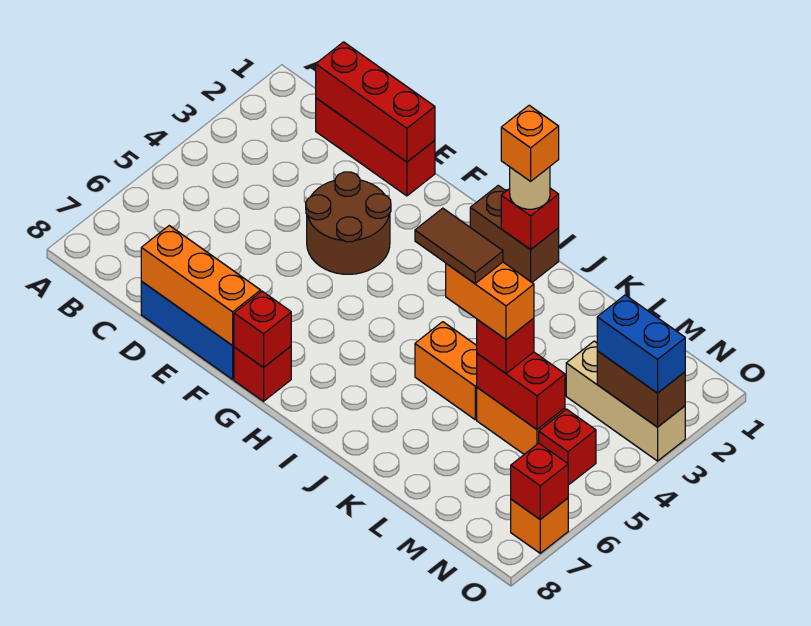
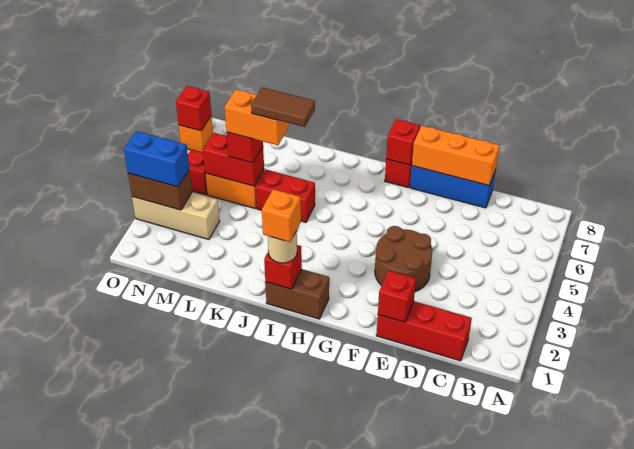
red brick C1:E1 level 2 -> red brick E1 level 2
orange brick J5:K5 level 1 -> red brick J5:K5 level 1

